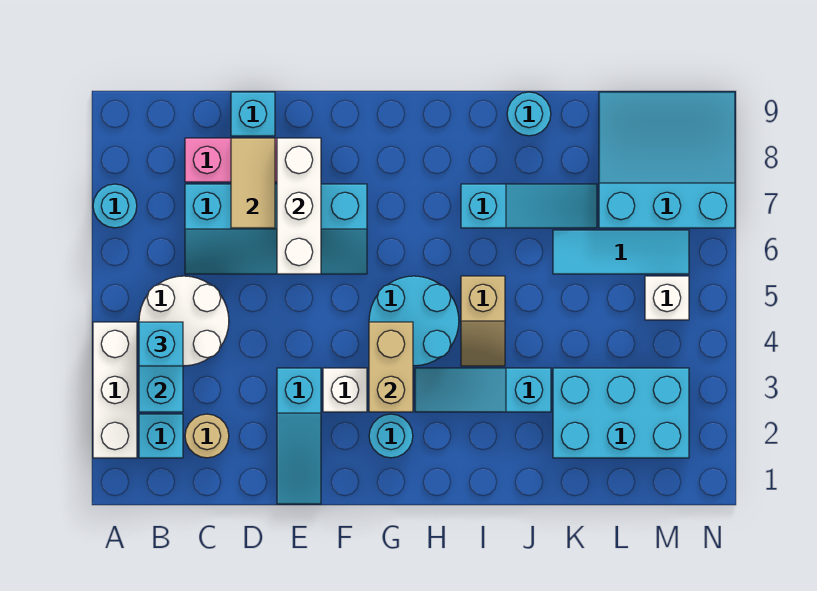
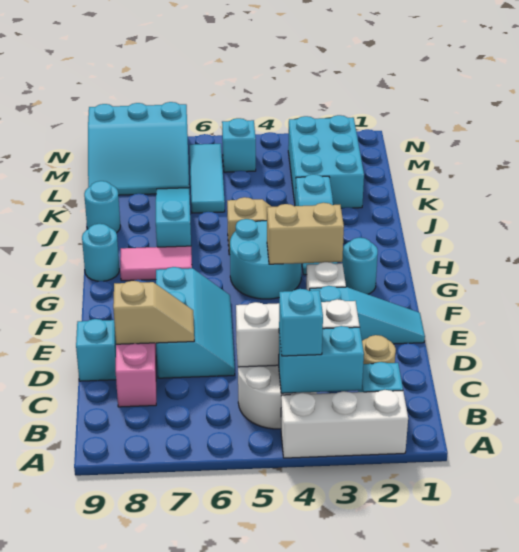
cyan round brick A7 level 1 -> cyan round brick H9 level 1
cyan slope C6:F7 level 1 top 7 -> cyan slope D6:F7 level 1 top 7
tan tile D7:D8 level 2 -> tan slope D7:D8 level 2 top 8
white brick E6:E8 level 2 -> white brick C3:C5 level 2
none -> pink tile H7:H8 level 1
cyan slope L7:N9 level 1 top 7 -> cyan slope L7:N9 level 1 top N
white brick M5 level 1 -> cyan brick M5 level 1

